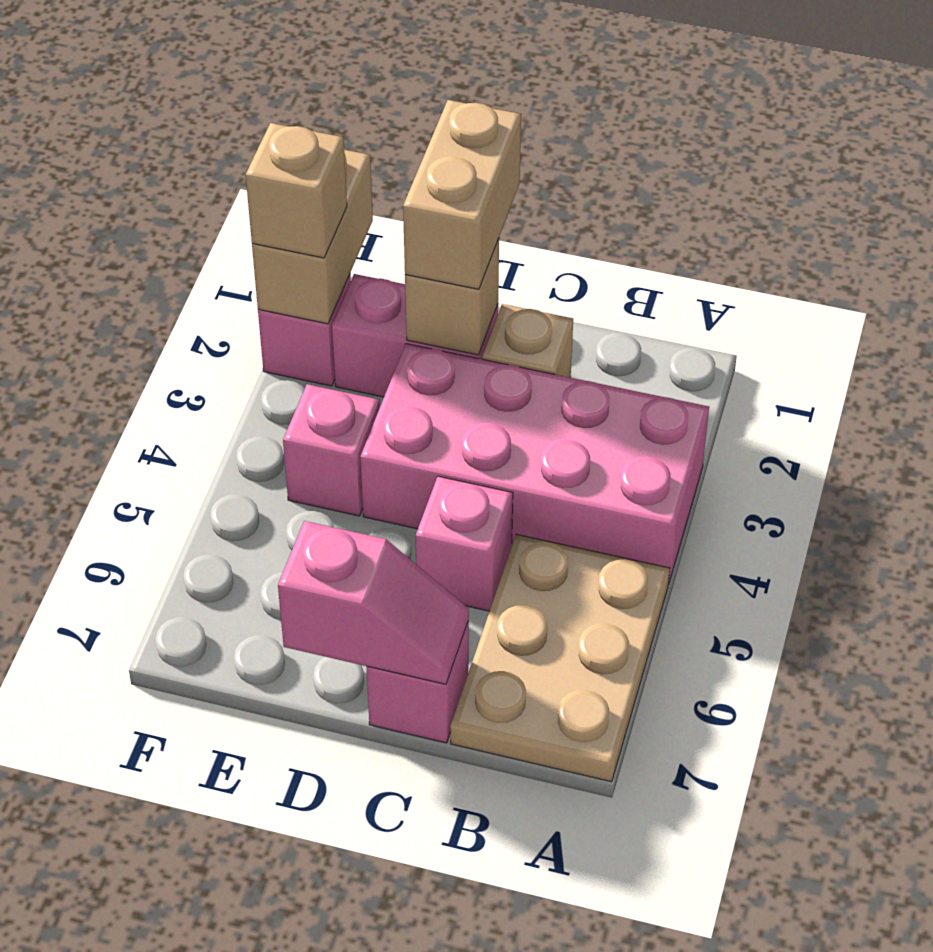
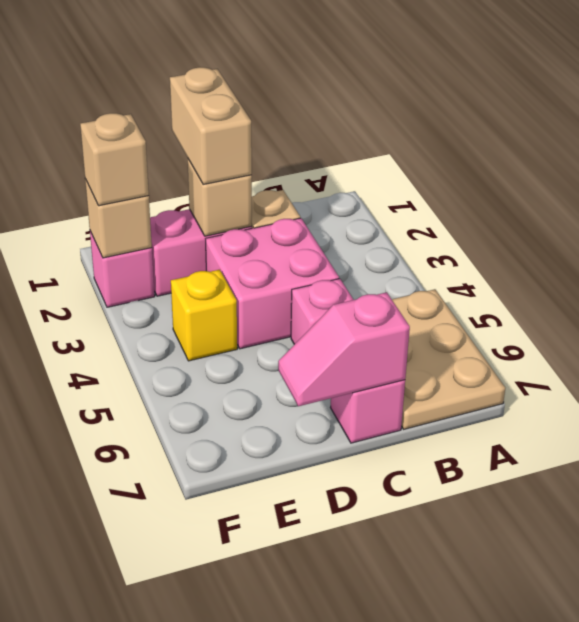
pink brick A3:D4 level 1 -> pink brick C3:D4 level 1
pink slope C7:D7 level 2 top D -> pink slope C7:D7 level 2 top C
pink brick E4 level 1 -> yellow brick E4 level 1
tan brick F1:F2 level 2 -> tan brick F2 level 2

